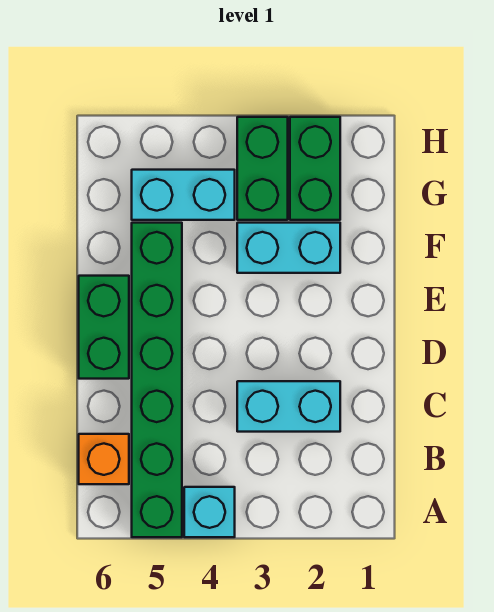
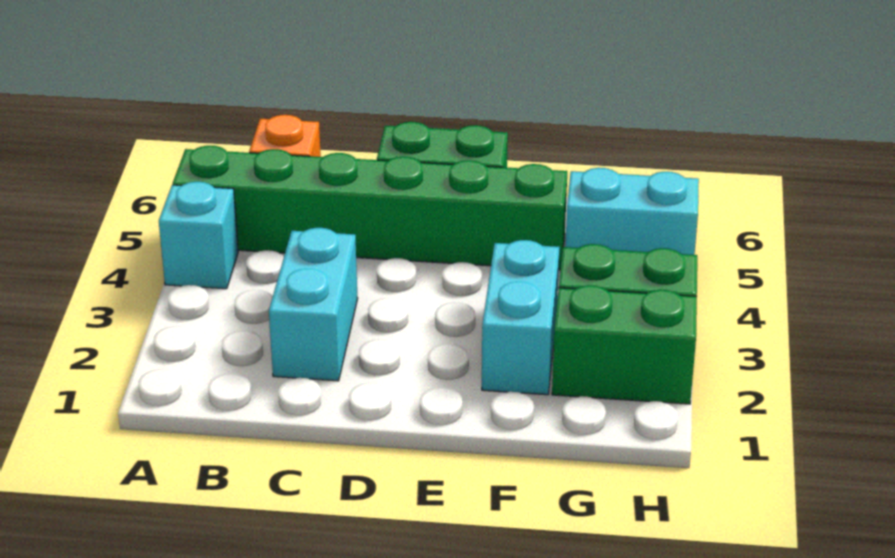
cyan brick G4:G5 level 1 -> cyan brick G5:H5 level 1

